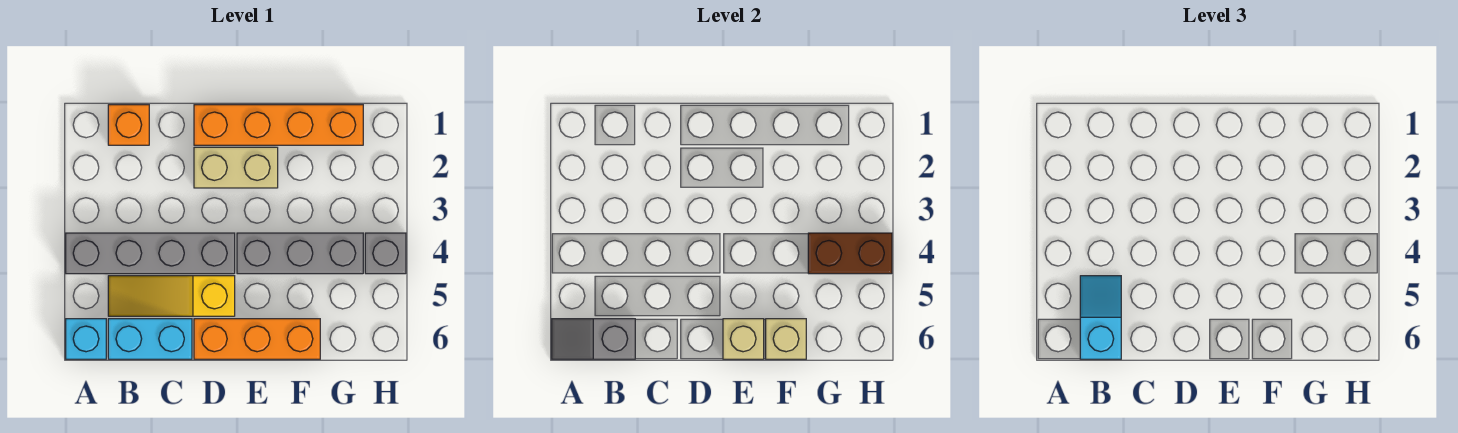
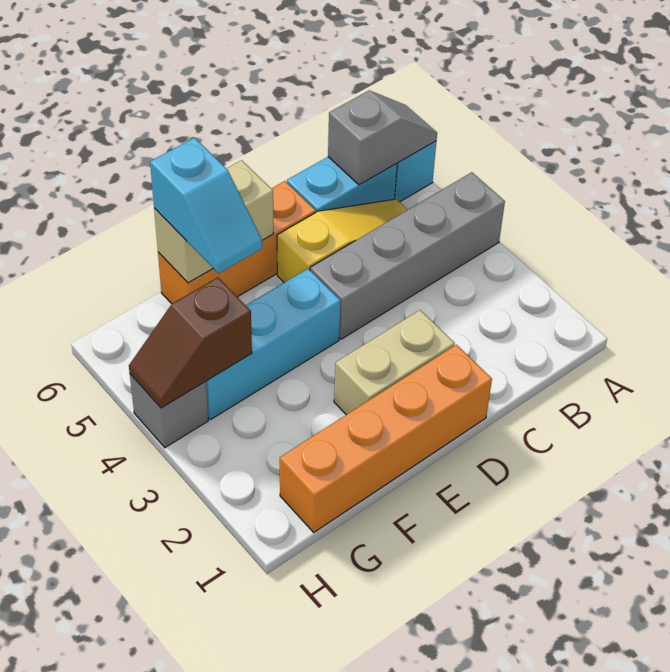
orange brick B1 level 1 -> none
cyan slope B5:B6 level 3 top 6 -> cyan slope F5:F6 level 3 top 6
grey brick E4:G4 level 1 -> cyan brick E4:G4 level 1
brown brick G4:H4 level 2 -> brown slope G4:H4 level 2 top G

